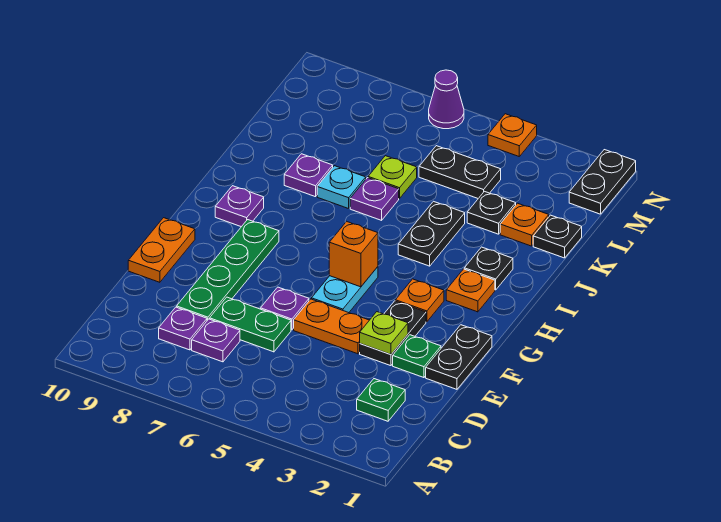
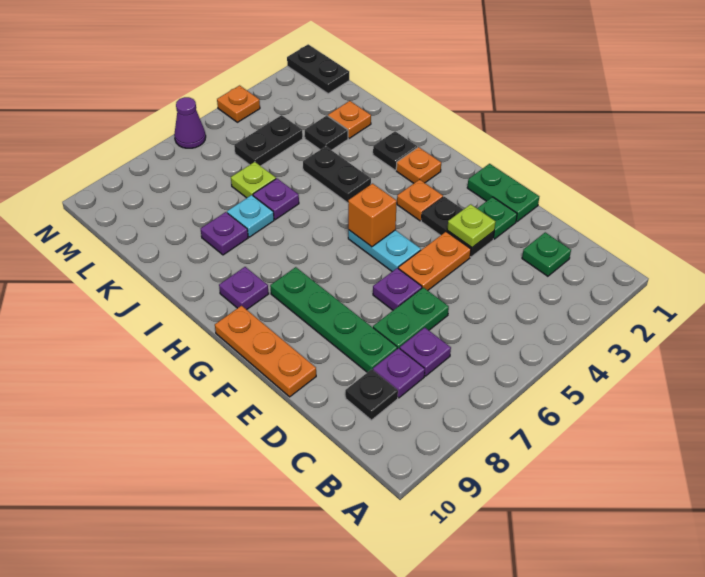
black plate E1:F1 level 1 -> green plate E1:F1 level 1
orange plate E10:F10 level 1 -> orange plate E10:G10 level 1
black plate K1 level 1 -> black plate C9 level 1

